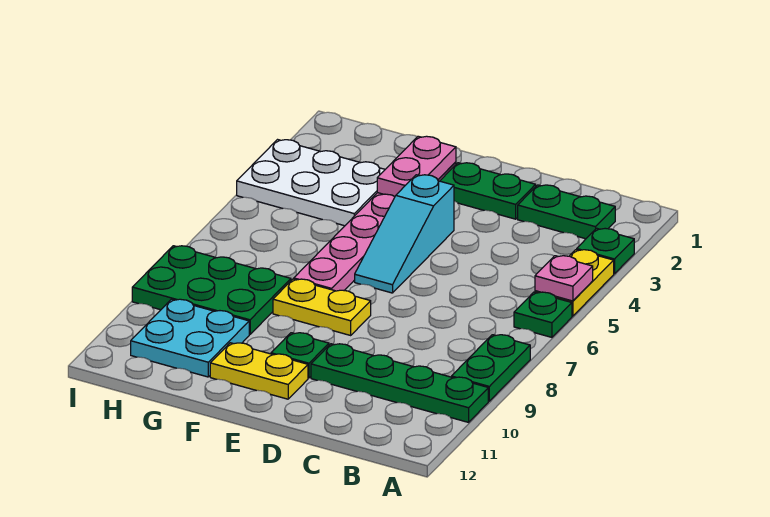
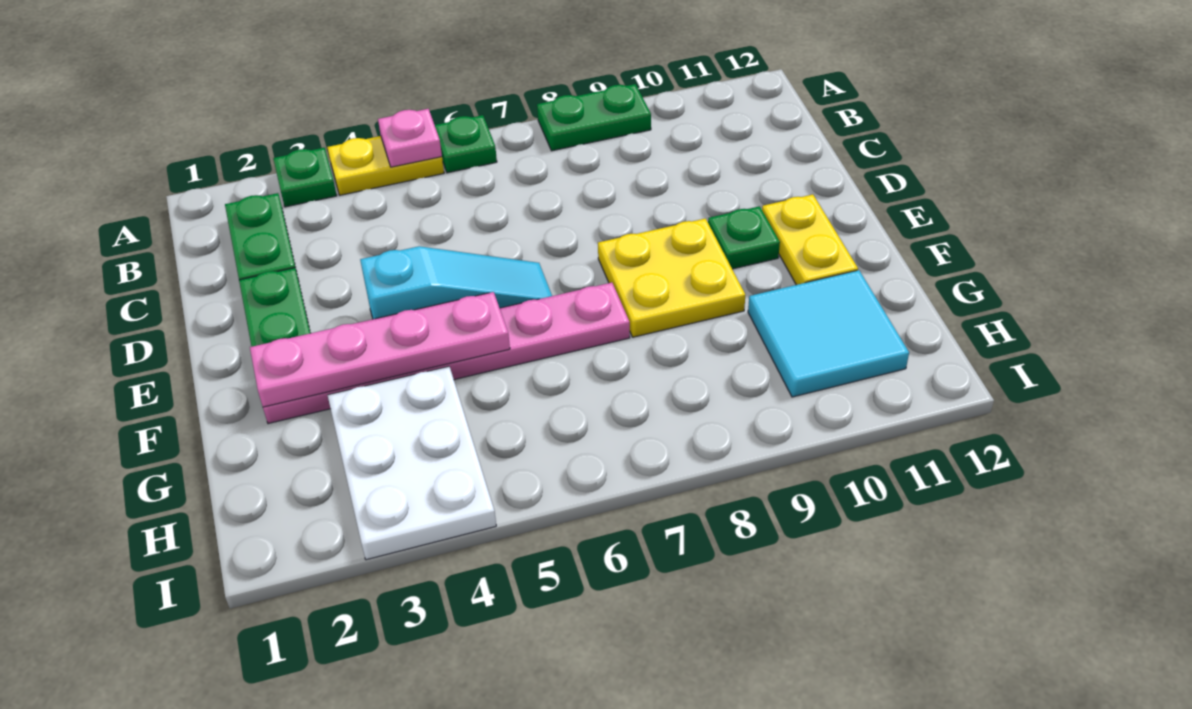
green plate A10:D10 level 1 -> none
yellow plate E8:F8 level 1 -> yellow plate E8:F9 level 1
pink plate F2:F3 level 2 -> pink plate F2:F5 level 2
green plate G8:I9 level 1 -> none
cyan plate G10:H11 level 1 -> cyan tile G10:H11 level 1

